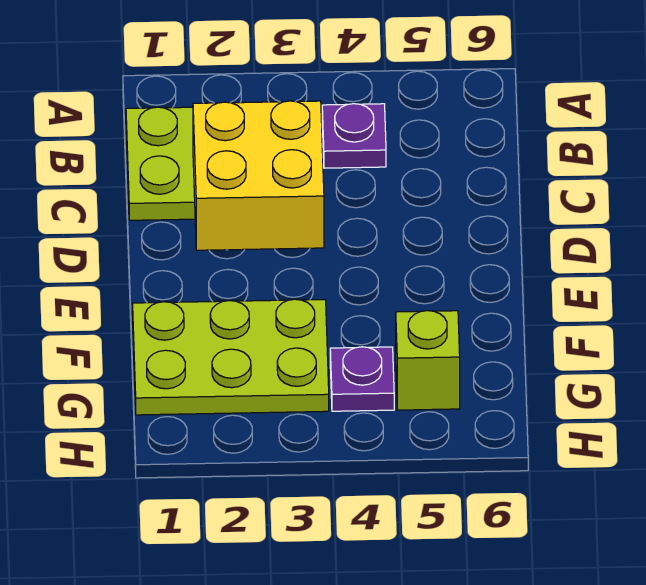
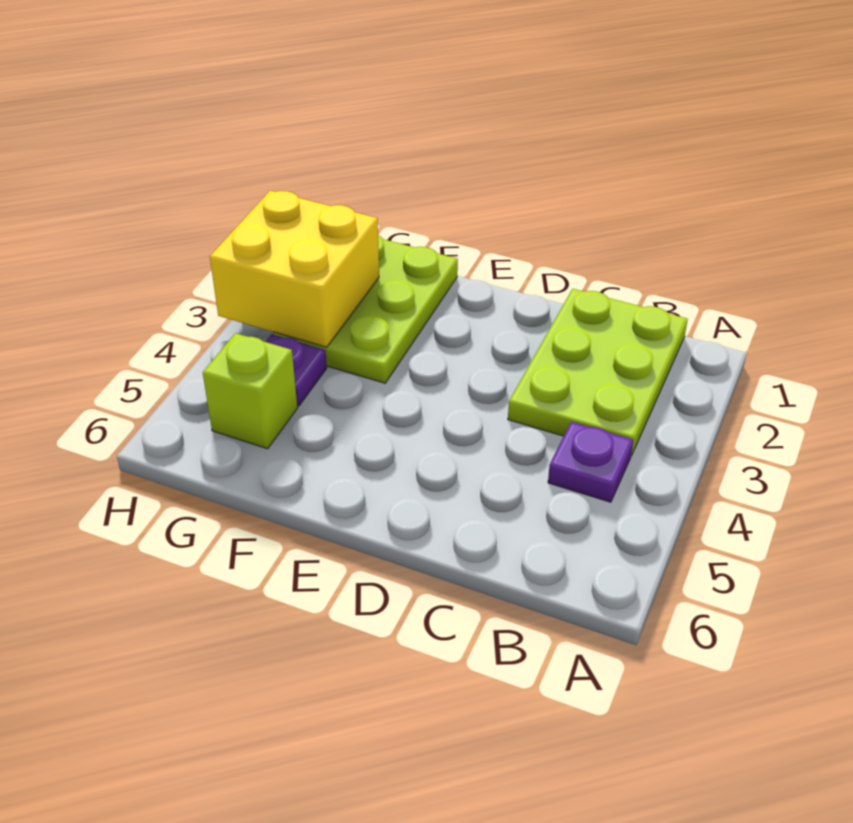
yellow brick C2:D3 level 2 -> yellow brick G2:H3 level 2

